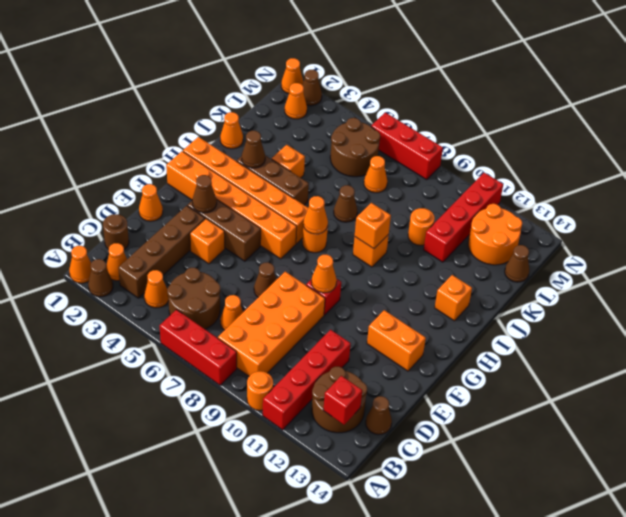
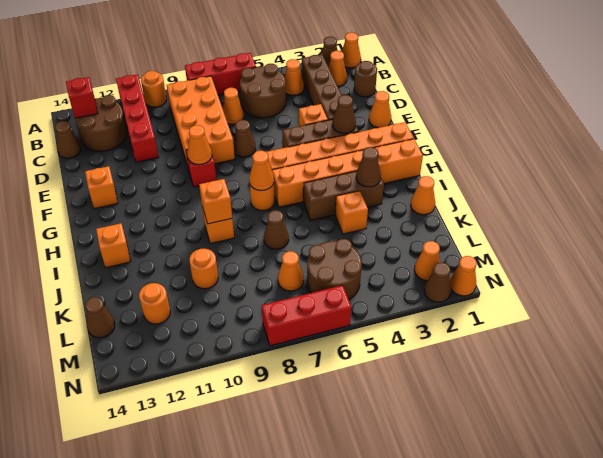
orange brick F12:F13 level 1 -> orange brick F13 level 1
red brick K11:N11 level 1 -> none
orange round brick L12:M13 level 1 -> orange round brick L12 level 1

